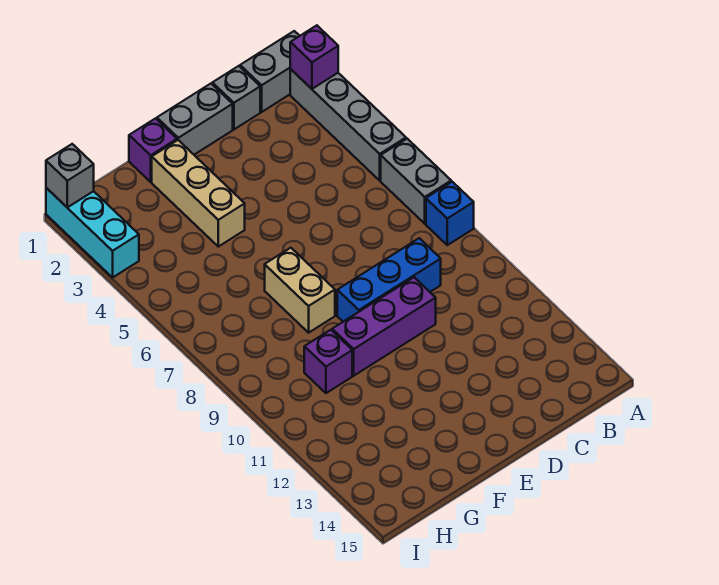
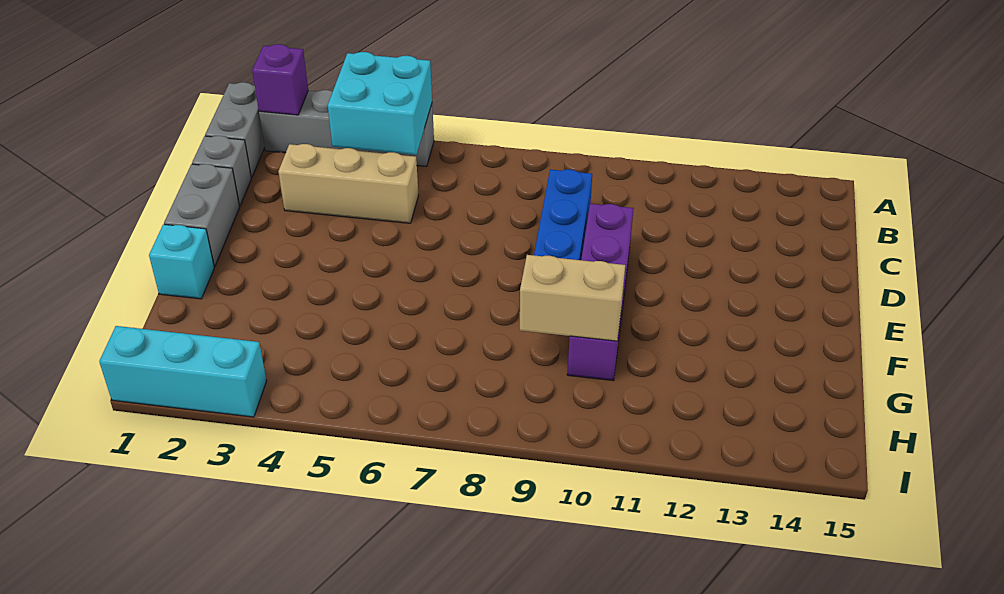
none -> cyan brick A4:B5 level 2
grey brick A6:A7 level 1 -> none
blue brick A8 level 1 -> none
purple brick F1 level 1 -> cyan brick F1 level 1
tan brick F2:F4 level 1 -> tan brick C3:C5 level 1
tan brick F7:F8 level 1 -> tan brick G9:G10 level 2
grey brick I1 level 2 -> none

